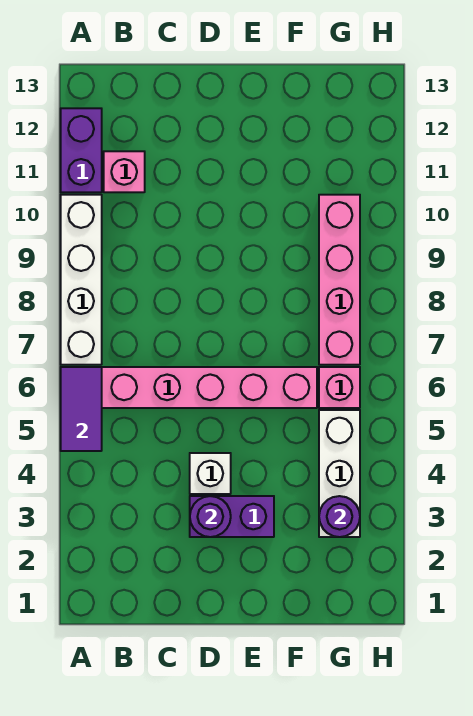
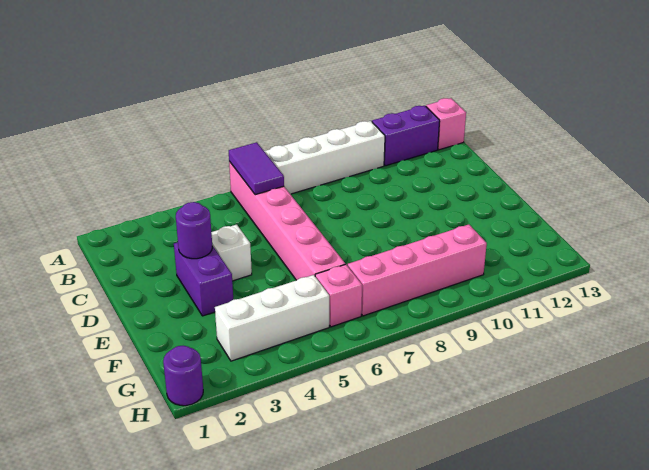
purple tile A5:A6 level 2 -> purple tile A6:B6 level 2
pink brick B11 level 1 -> pink brick A13 level 1
purple round brick G3 level 2 -> purple round brick H1 level 1

